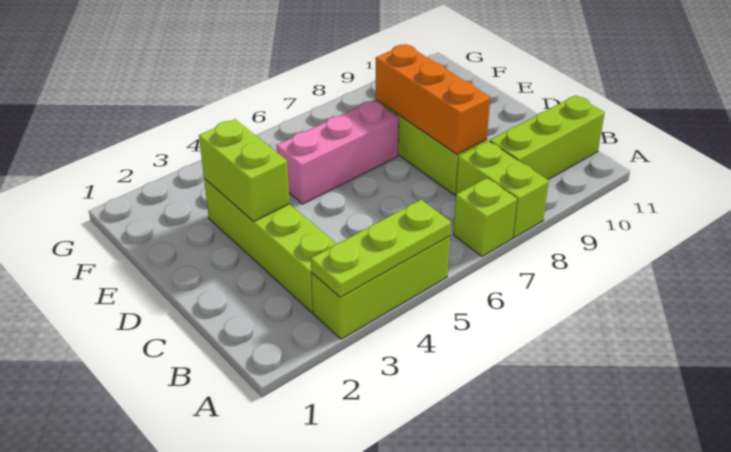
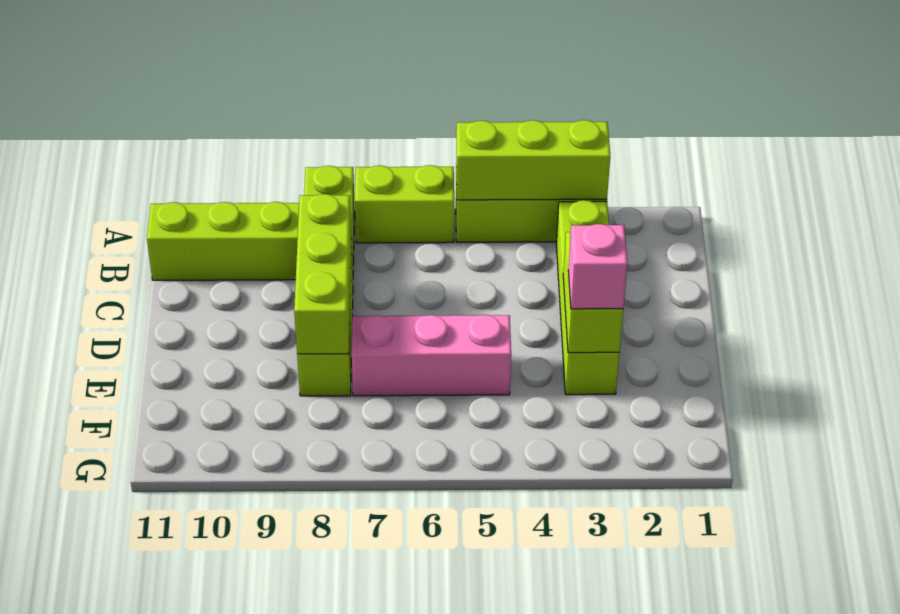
lime plate A3:A5 level 2 -> lime brick A3:A5 level 2
lime brick A7 level 1 -> lime brick A6:A7 level 1
orange brick C8:E8 level 2 -> lime brick C8:E8 level 2
none -> pink brick E3 level 3

